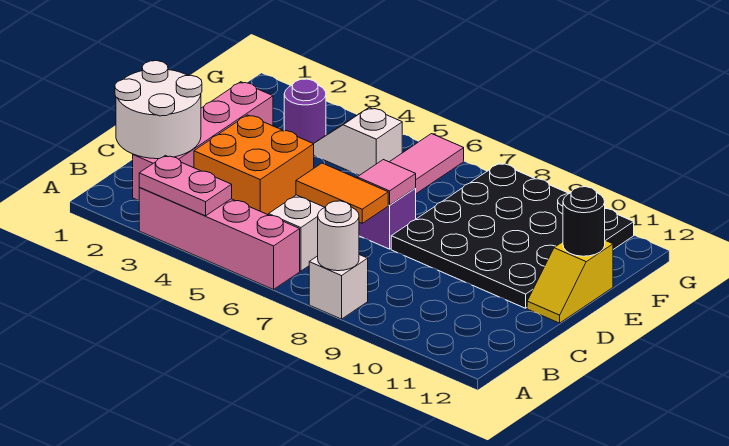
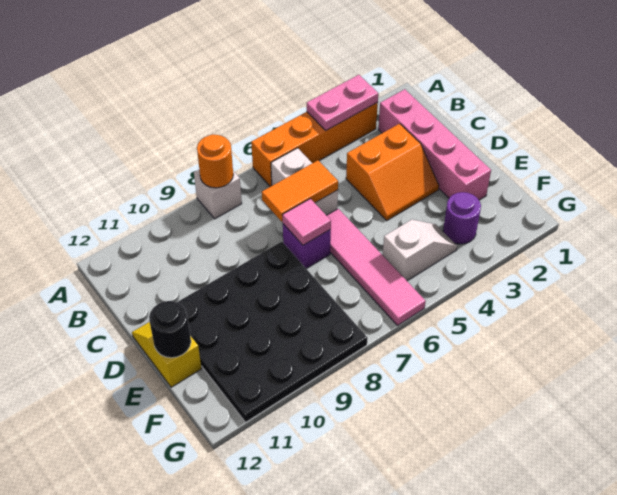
pink brick A3:A6 level 1 -> orange brick A3:A6 level 1
white round brick A8 level 2 -> orange round brick A8 level 2
white round brick B1:C2 level 2 -> none
orange brick C3:D4 level 1 -> orange slope C3:D4 level 1 top C

